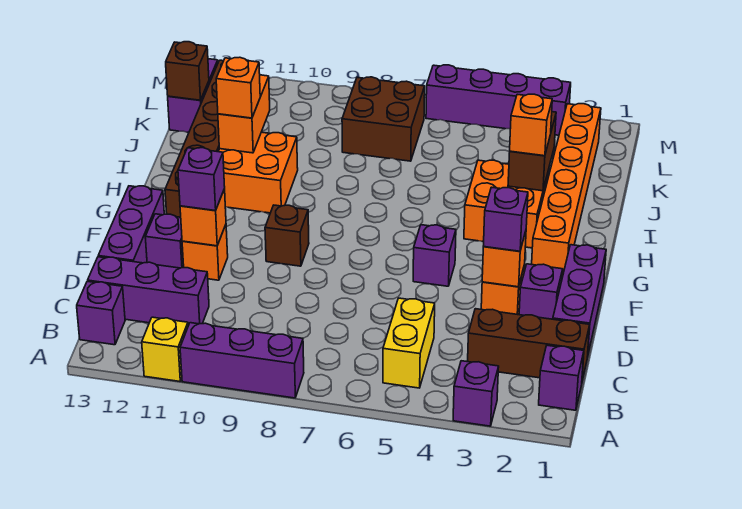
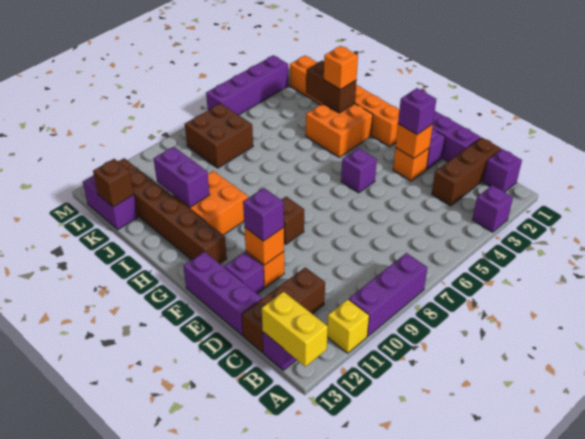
yellow brick B5:C5 level 1 -> yellow brick A13:B13 level 2
purple brick C11:C13 level 1 -> brown brick C11:C13 level 1
orange brick I11:J11 level 2 -> purple brick I11:J11 level 2
orange brick I11 level 3 -> none

